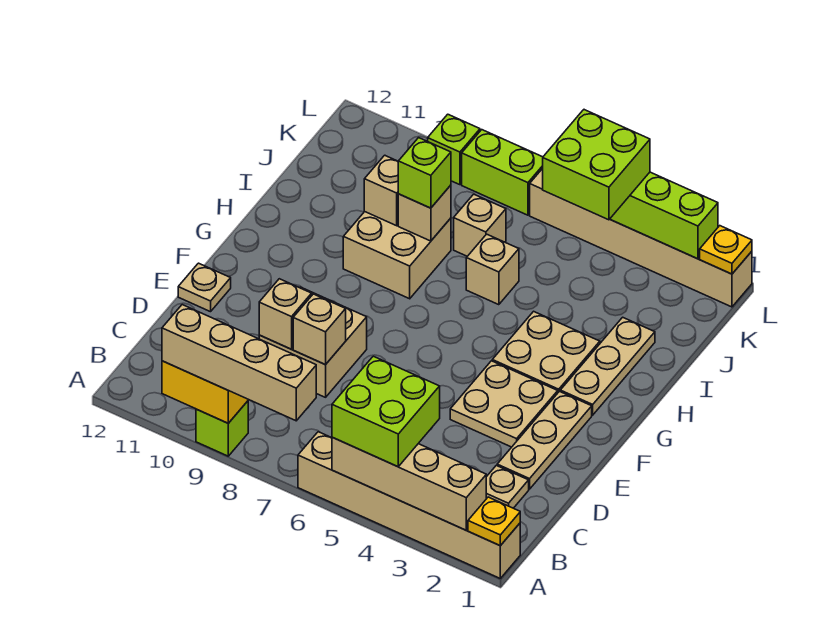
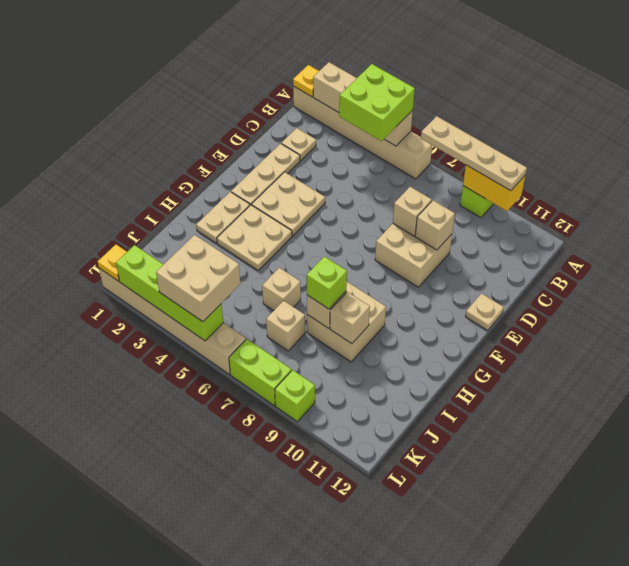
tan brick A7:A10 level 3 -> tan plate A7:A10 level 3
tan plate G2:I2 level 1 -> tan plate G2:H2 level 1
lime brick K4:L5 level 3 -> tan brick K4:L5 level 3

